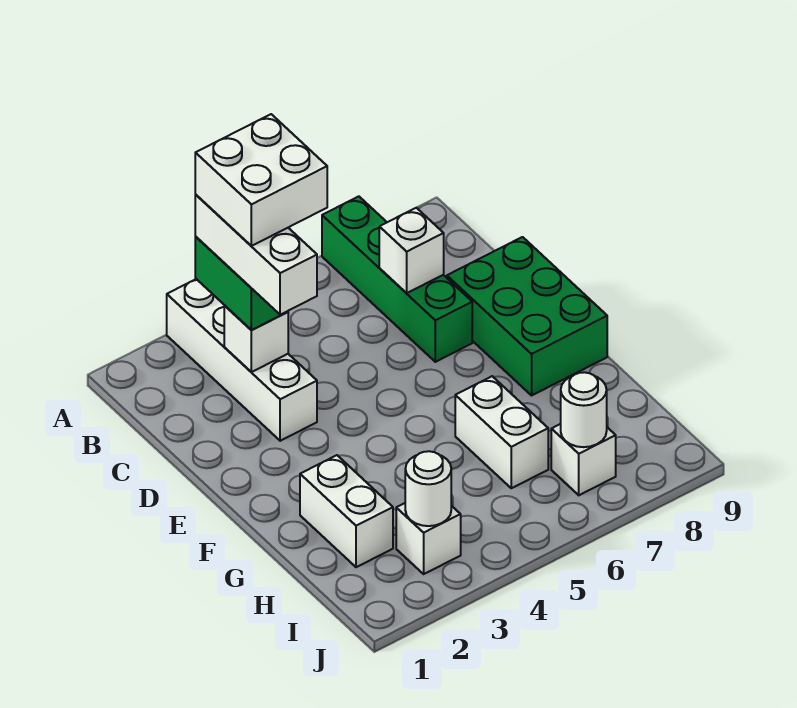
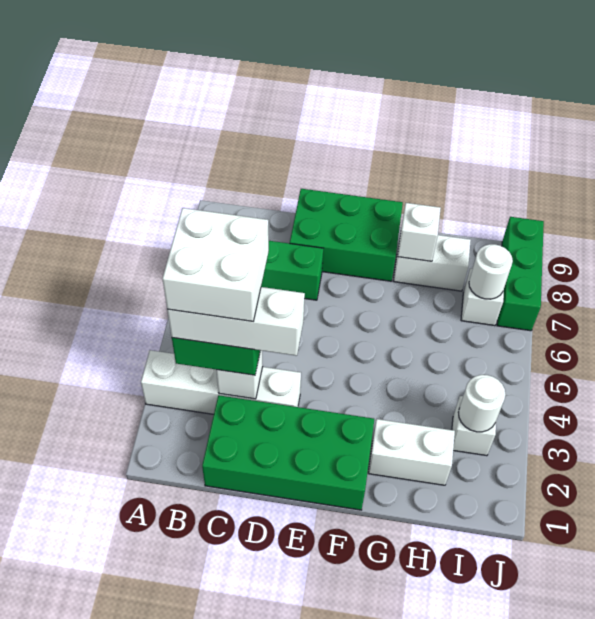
none -> green brick C1:F2 level 1
white brick C7 level 2 -> white brick G8 level 2
white brick G6:H6 level 1 -> white brick G8:H8 level 1
none -> green brick J7:J9 level 1

